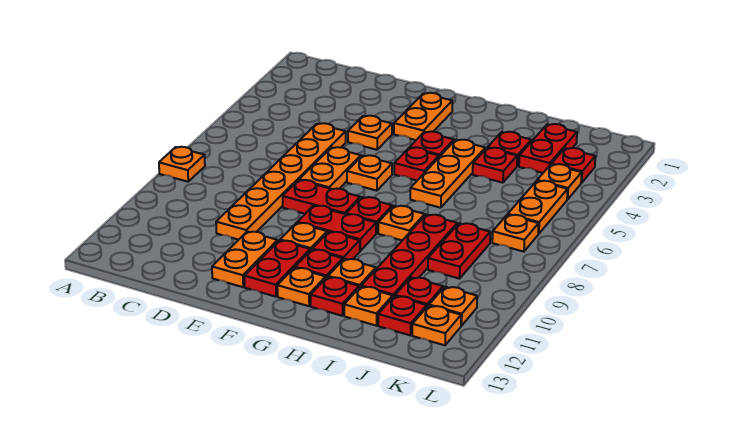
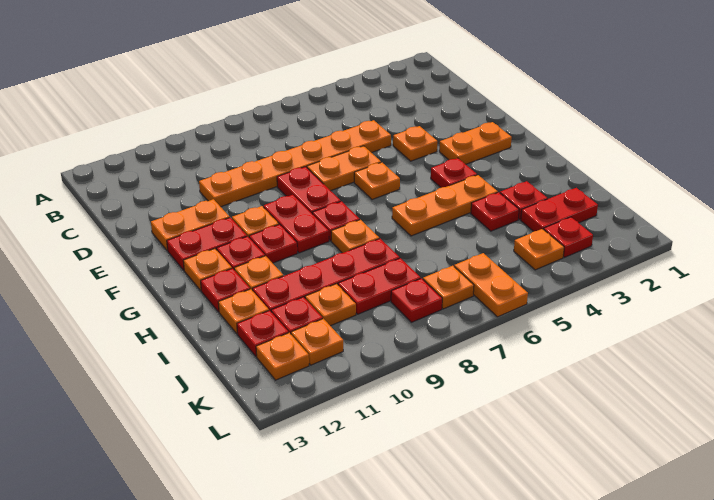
orange plate A8 level 1 -> orange plate J10 level 1
red plate G5 level 1 -> red plate K8 level 1
orange plate K5:K6 level 1 -> orange plate K6:L6 level 1

